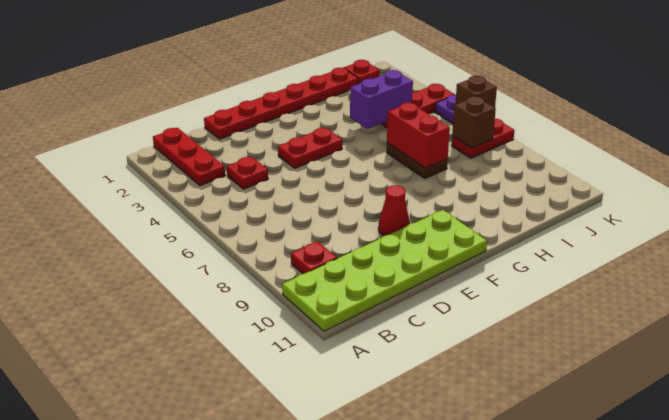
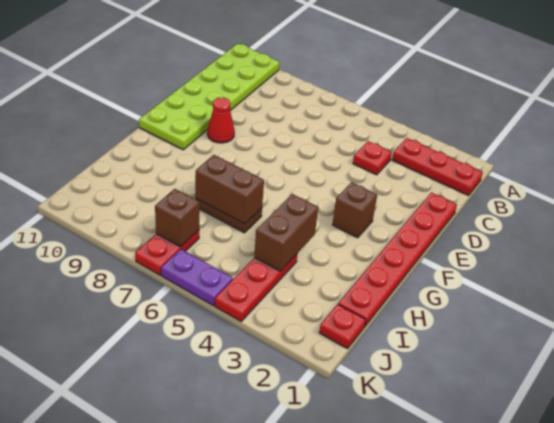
red plate B9 level 1 -> none
red plate E4:F4 level 1 -> none
purple brick H4:I4 level 2 -> brown brick H4:I4 level 2
red brick H6:H7 level 2 -> brown brick H6:H7 level 2
brown brick K6 level 2 -> brown brick F3 level 1

